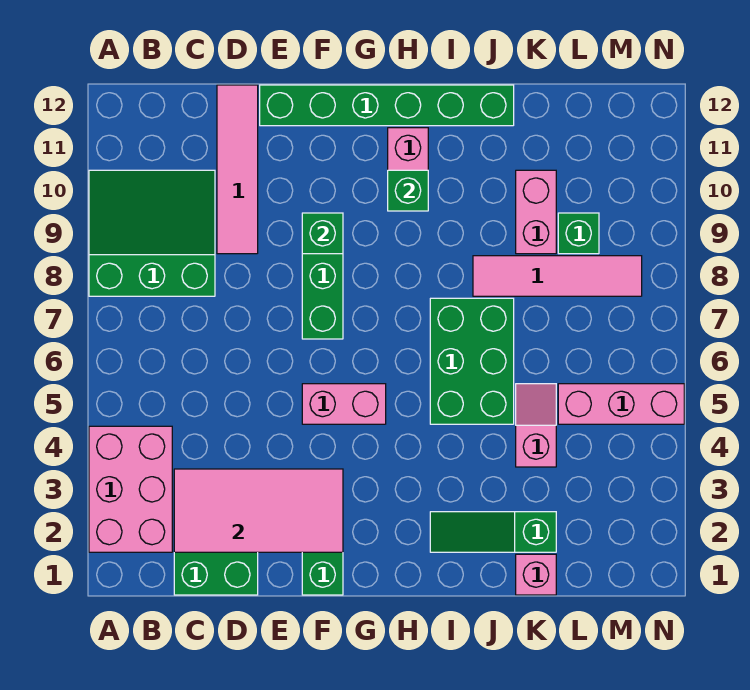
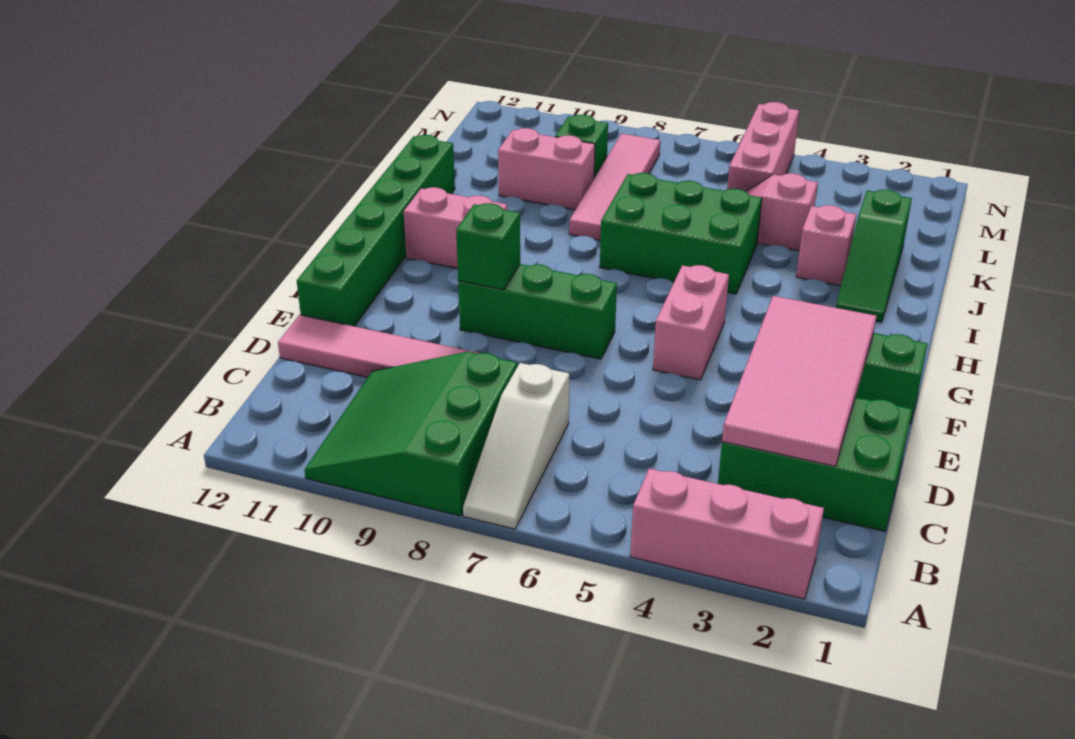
pink brick A2:B4 level 1 -> pink brick A2:A4 level 1
none -> white slope A7:C7 level 1 top C
green brick H10 level 2 -> none
pink brick K1 level 1 -> pink brick J3 level 1

